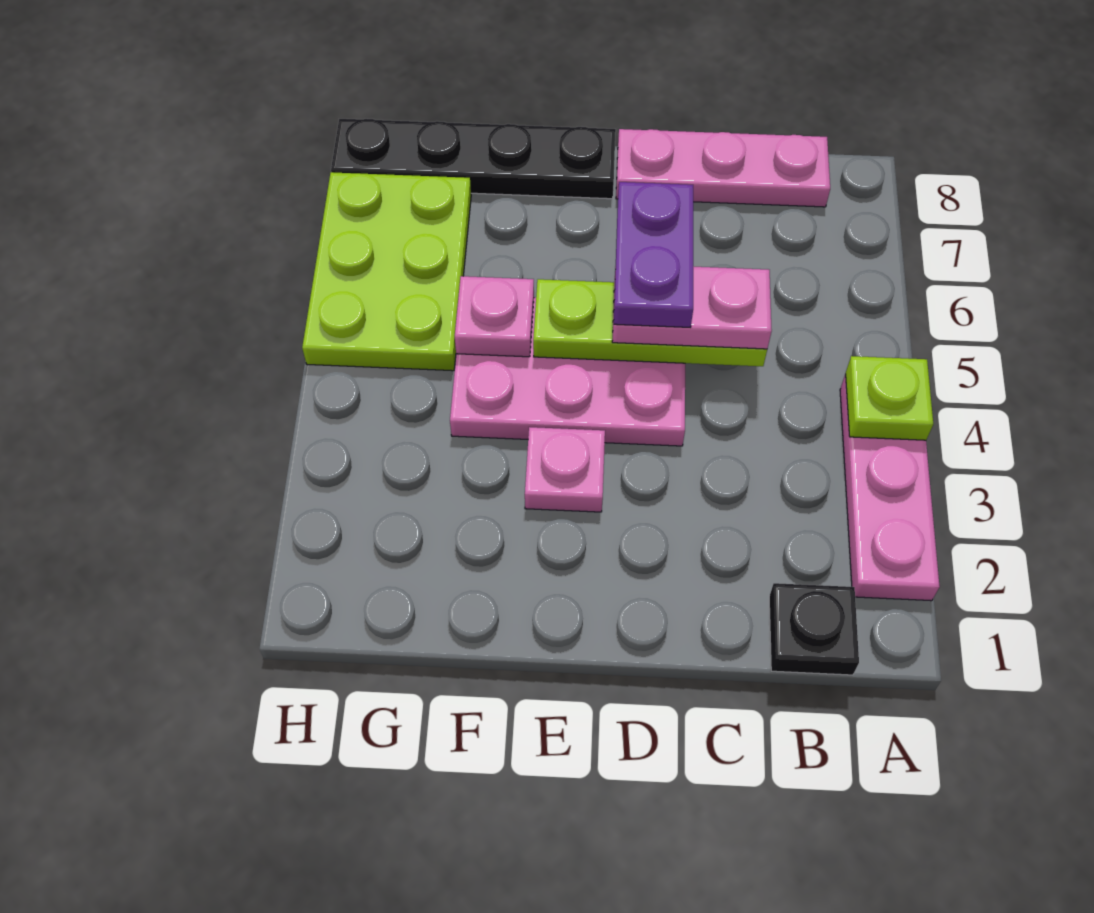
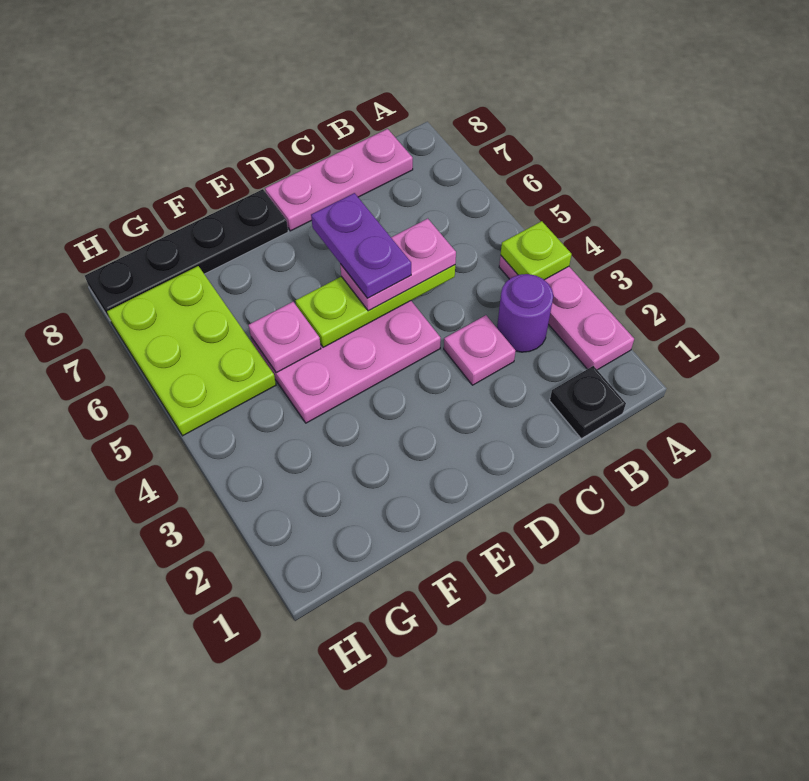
none -> purple round brick B3 level 1
pink plate E3 level 1 -> pink plate C3 level 1

